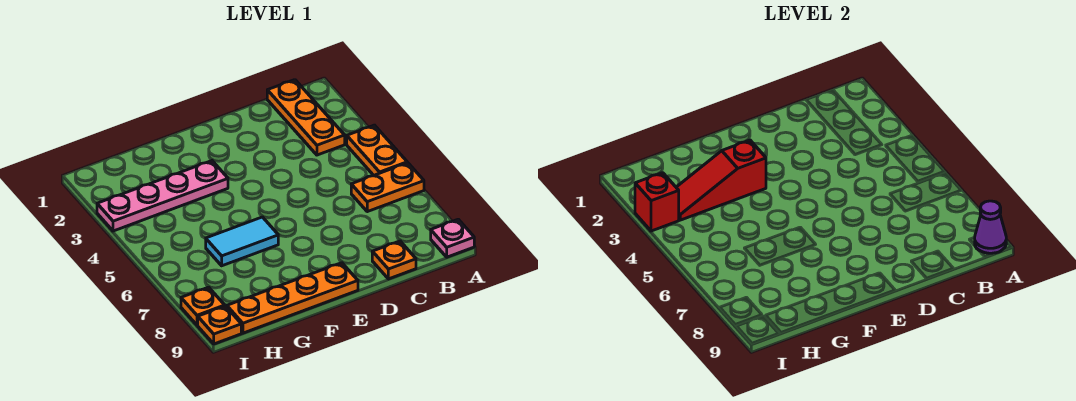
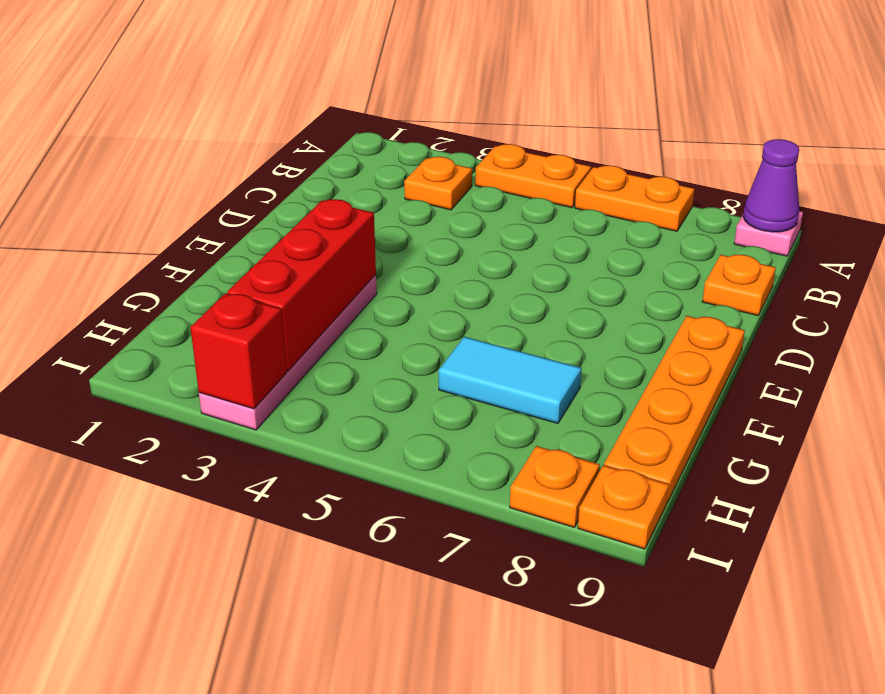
orange plate A6:B6 level 1 -> orange plate A6:A7 level 1
orange plate B1:B3 level 1 -> orange plate B3 level 1
red slope F3:H3 level 2 top F -> red brick F3:H3 level 2
cyan tile F6:G6 level 1 -> cyan tile G6:G7 level 1

